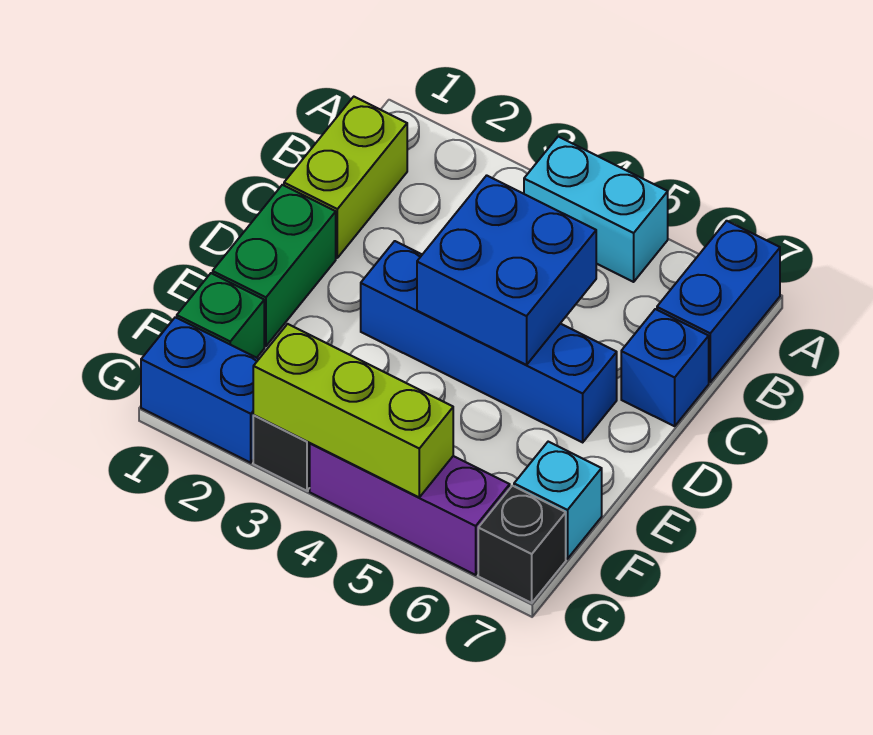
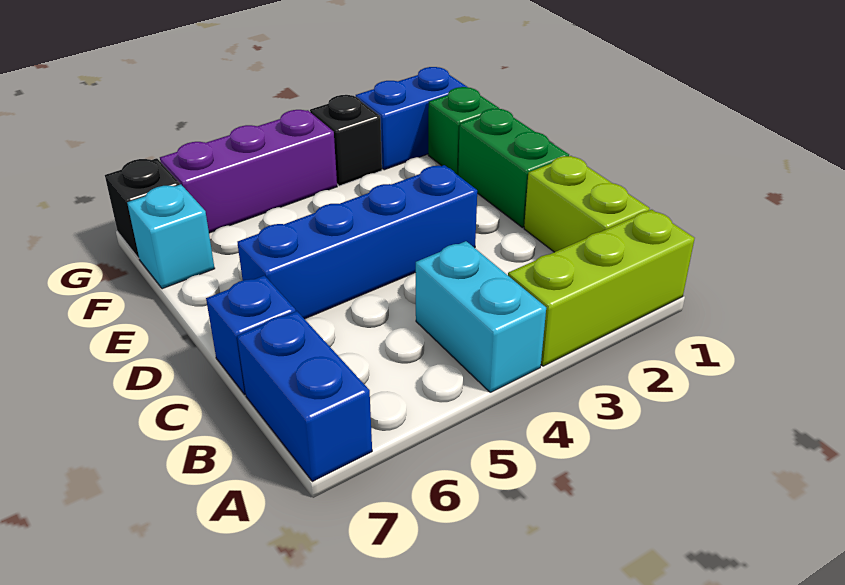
cyan brick A4:A5 level 1 -> cyan brick A4:B4 level 1
blue brick C4:D5 level 2 -> none
lime brick G3:G5 level 2 -> lime brick A1:A3 level 1

